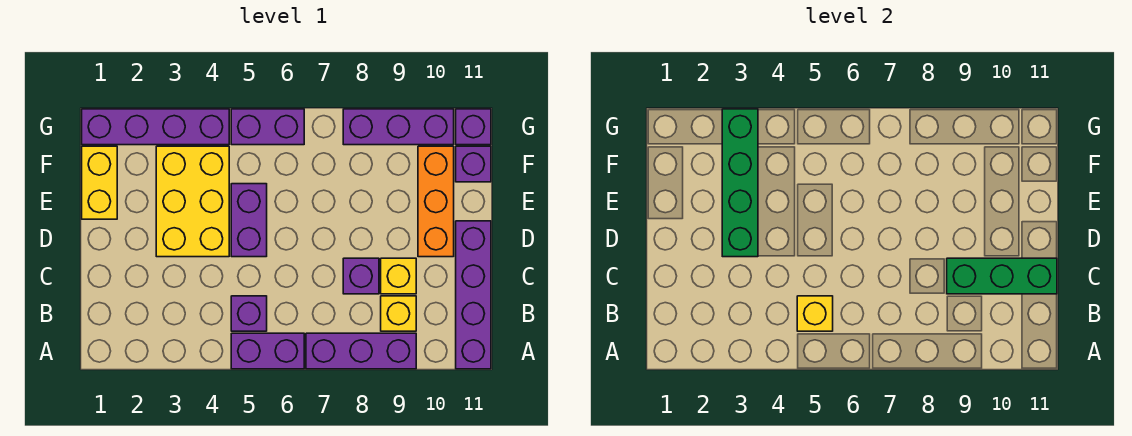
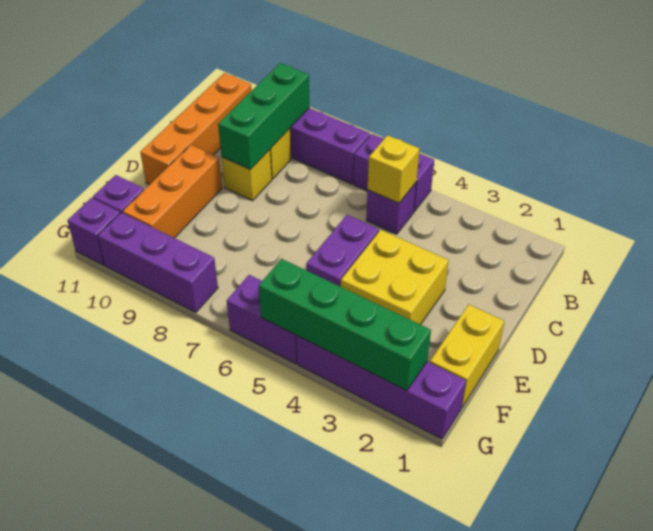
purple brick A11:D11 level 1 -> orange brick A11:D11 level 1
purple brick C8 level 1 -> none
green brick C9:C11 level 2 -> green brick A9:C9 level 2
yellow brick D3:F4 level 1 -> yellow brick D3:E4 level 1
green brick D3:G3 level 2 -> green brick G2:G5 level 2

